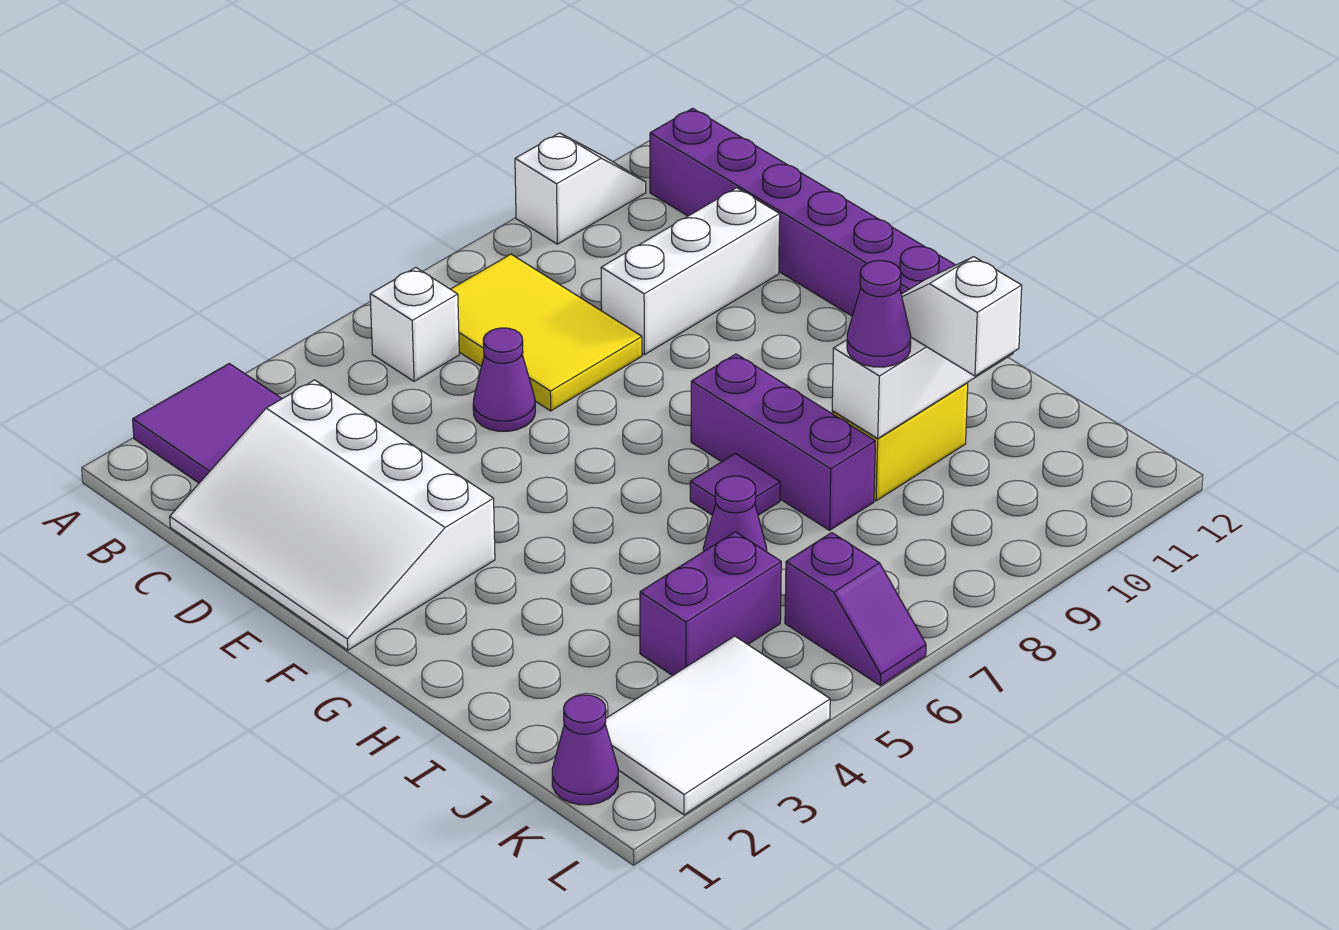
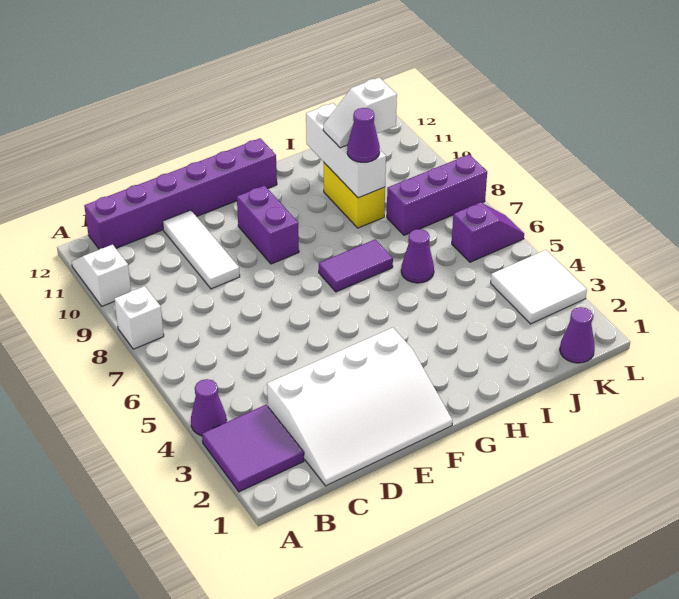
white brick B6 level 1 -> white brick A8 level 1
yellow tile B7:D8 level 1 -> none
purple cone D6 level 1 -> purple cone A4 level 1
white brick D9:D11 level 1 -> white tile D9:D11 level 1
purple brick G8:I8 level 1 -> purple brick J8:L8 level 1
purple tile H7 level 1 -> purple tile G7:H7 level 1
purple brick J4:J5 level 1 -> purple brick F9:F10 level 1
white tile K2:L4 level 1 -> white tile K3:L4 level 1

